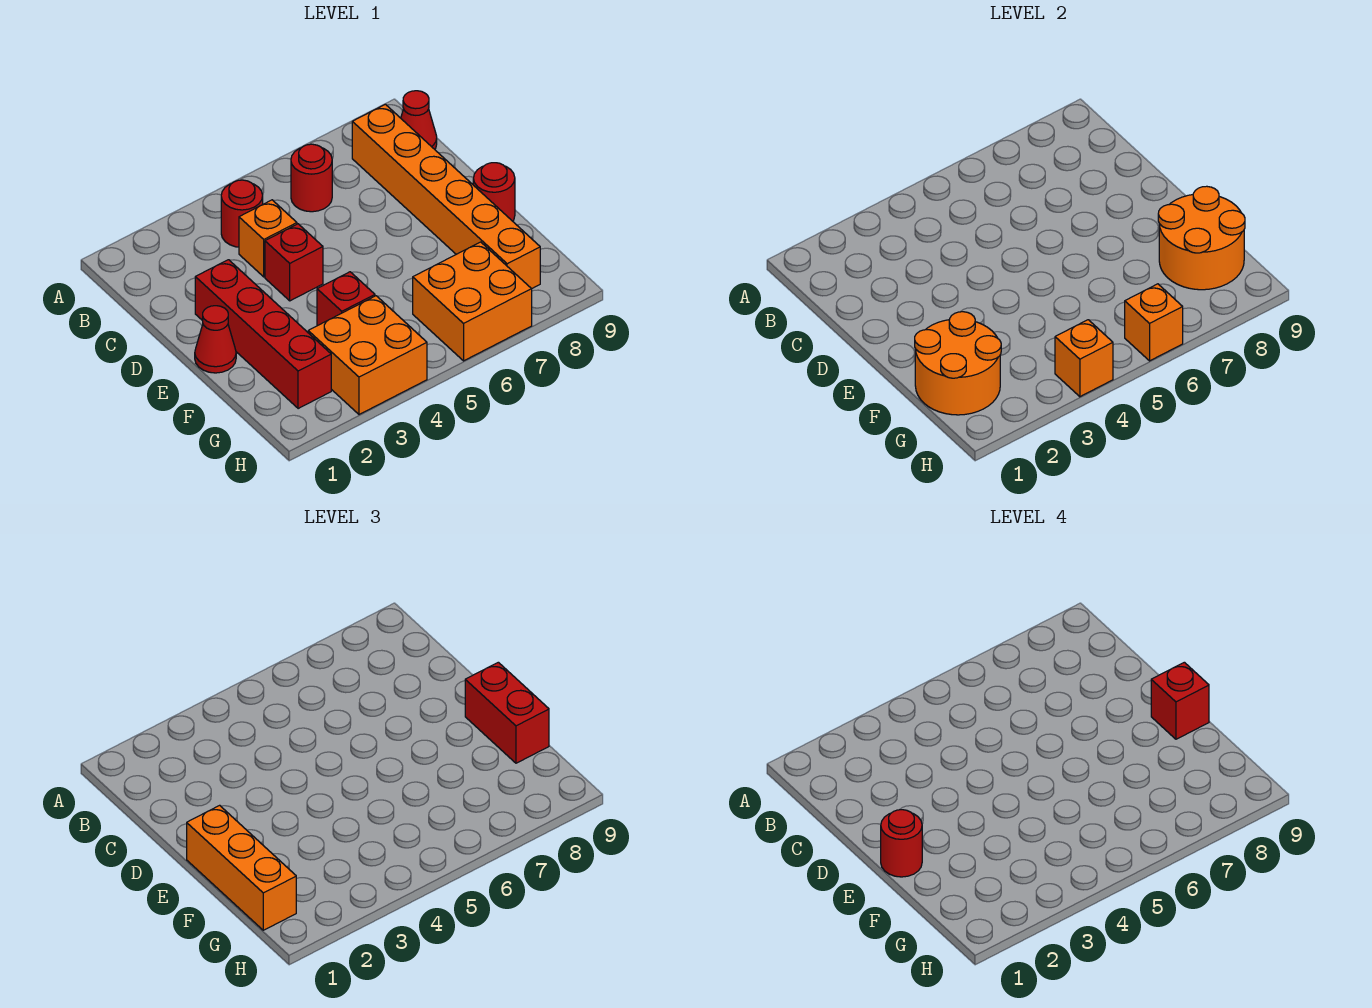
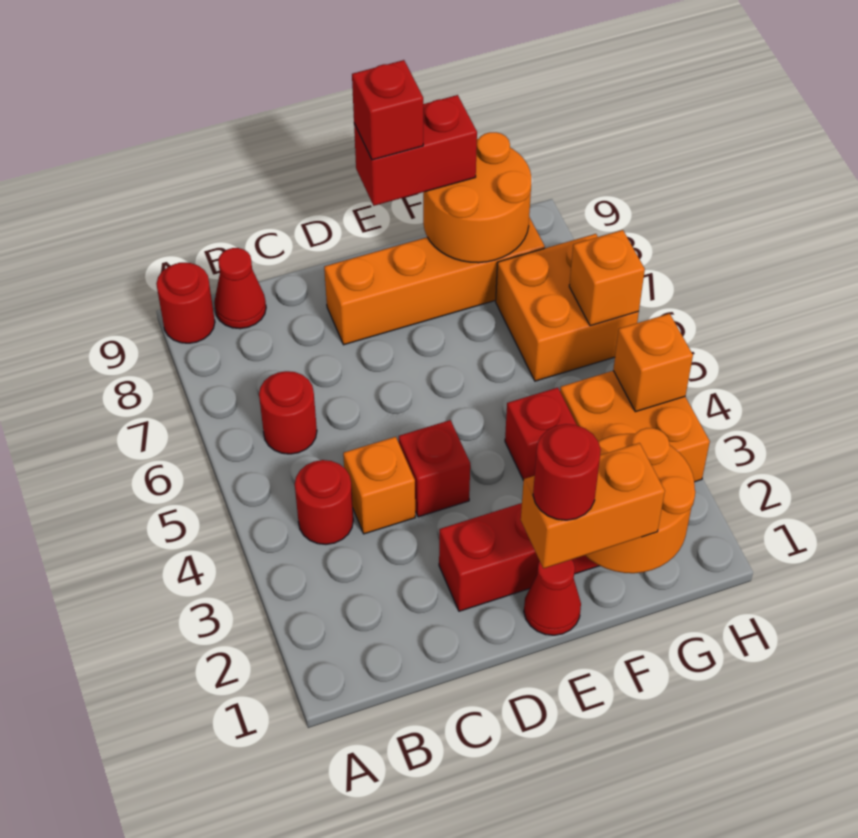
orange brick B8:G8 level 1 -> orange brick D8:G8 level 1
orange brick E1:G1 level 3 -> orange brick E1:F1 level 3
red round brick E9 level 1 -> red round brick A9 level 1

